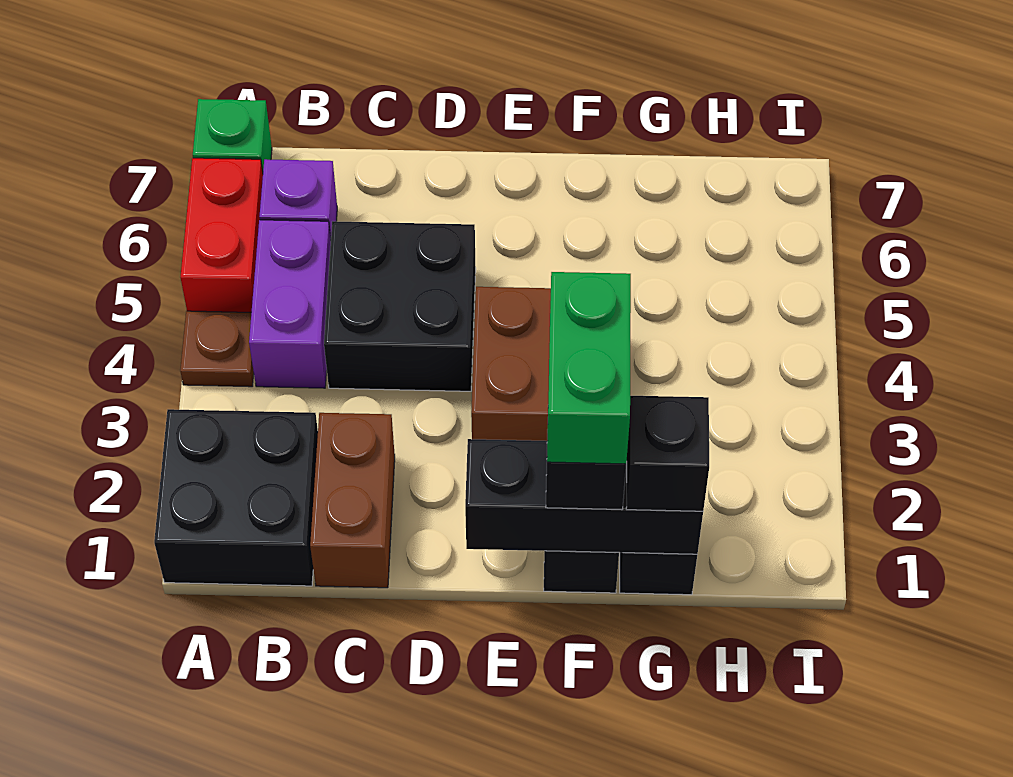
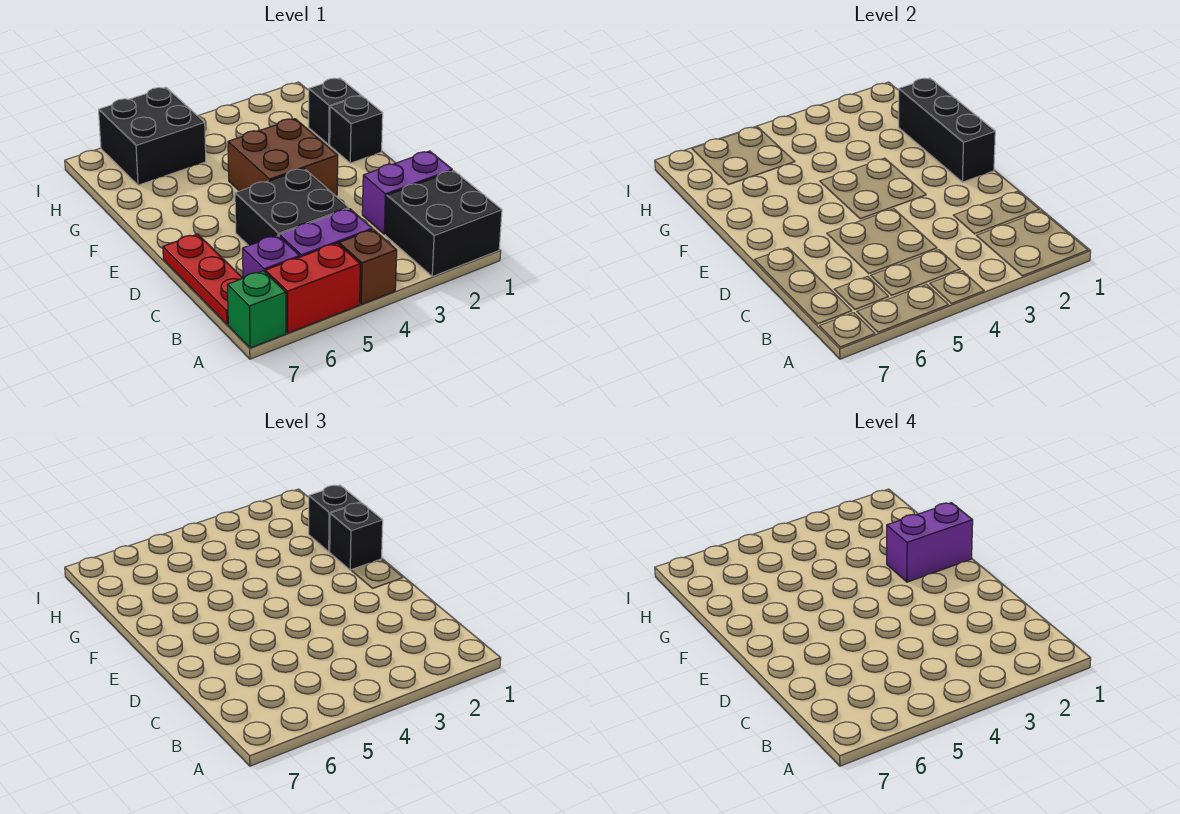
brown plate A4 level 1 -> brown brick A4 level 1
none -> red plate B7:D7 level 1
brown brick C1:C2 level 1 -> purple brick C1:C2 level 1
green brick F1:F2 level 4 -> purple brick F1:F2 level 4
none -> black brick H5:I6 level 1

